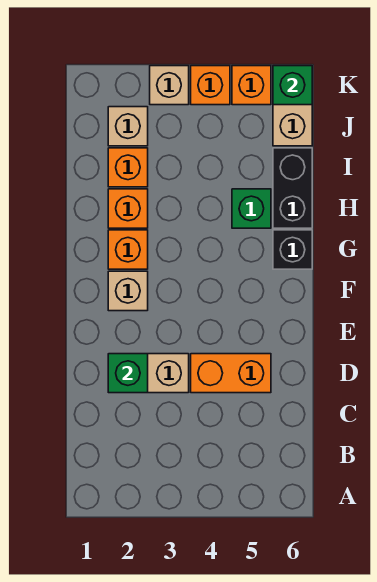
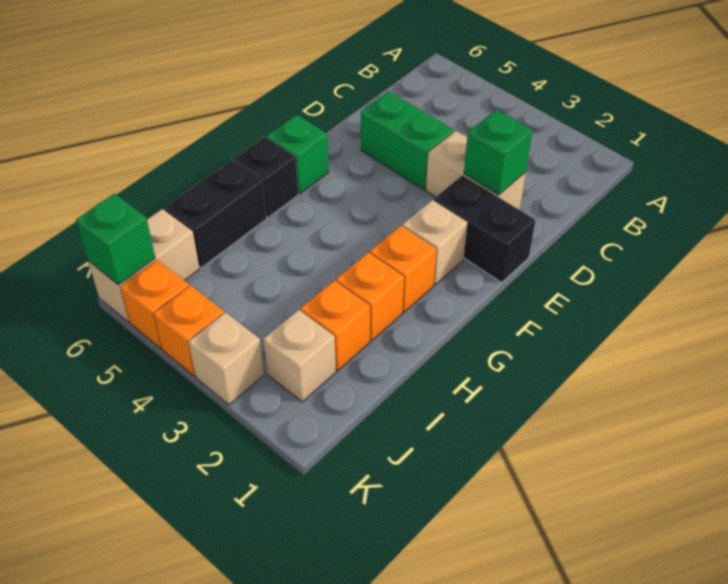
orange brick D4:D5 level 1 -> green brick D4:D5 level 1
none -> black brick E1:E2 level 1
green brick H5 level 1 -> green brick F6 level 1

